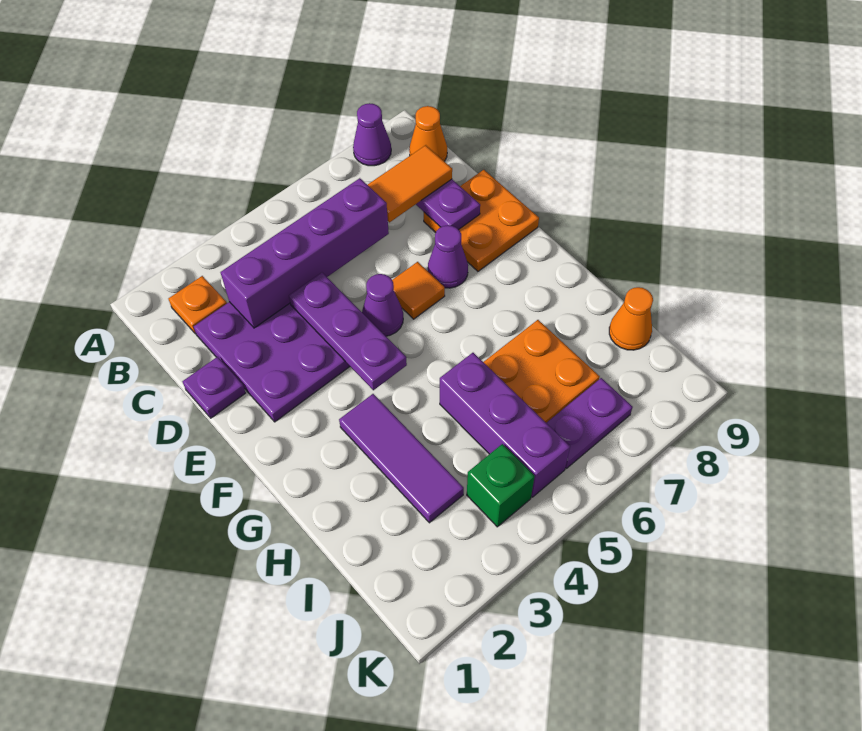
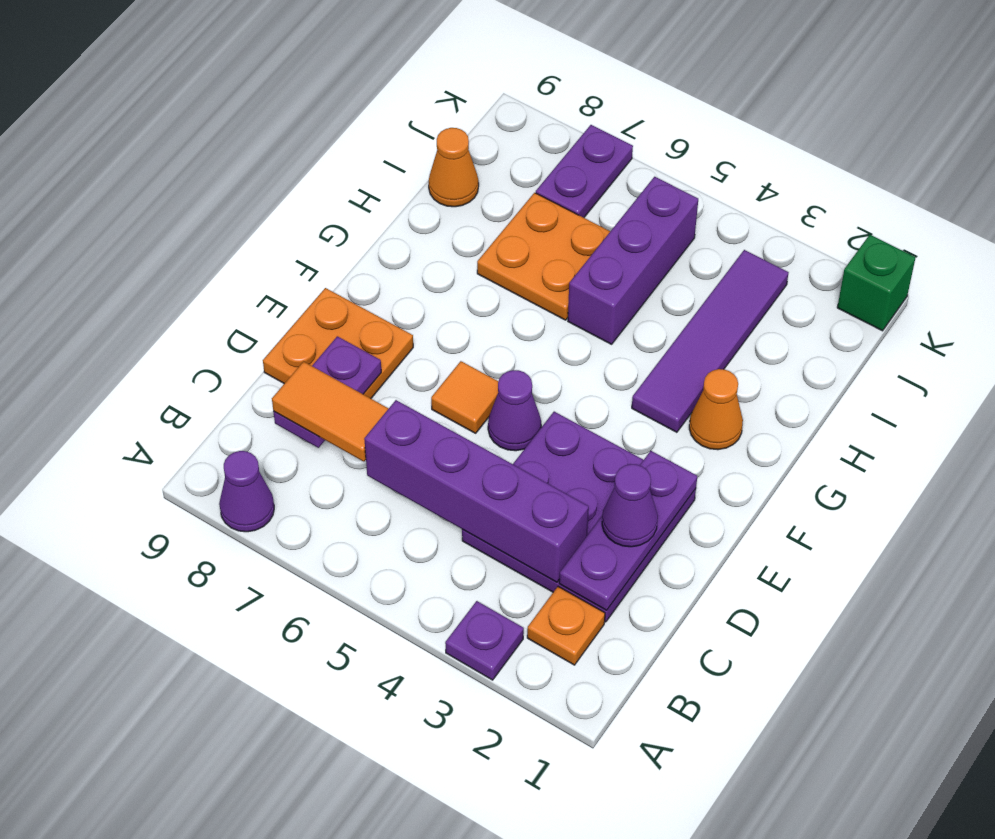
orange cone B9 level 1 -> orange cone G2 level 1
purple plate D1 level 1 -> purple plate A3 level 1
purple plate D4:F4 level 2 -> purple plate C2:E2 level 2
purple cone E7 level 1 -> purple cone D2 level 3
purple tile G3:I3 level 1 -> purple tile G3:J3 level 1
green brick J4 level 1 -> green brick K1 level 1
purple plate J6:J7 level 1 -> purple plate J7:K7 level 1

